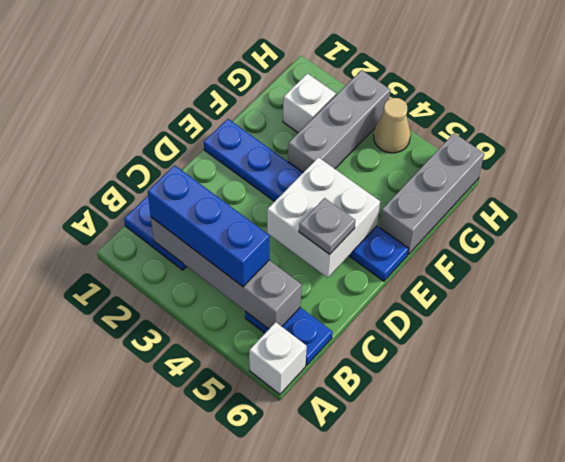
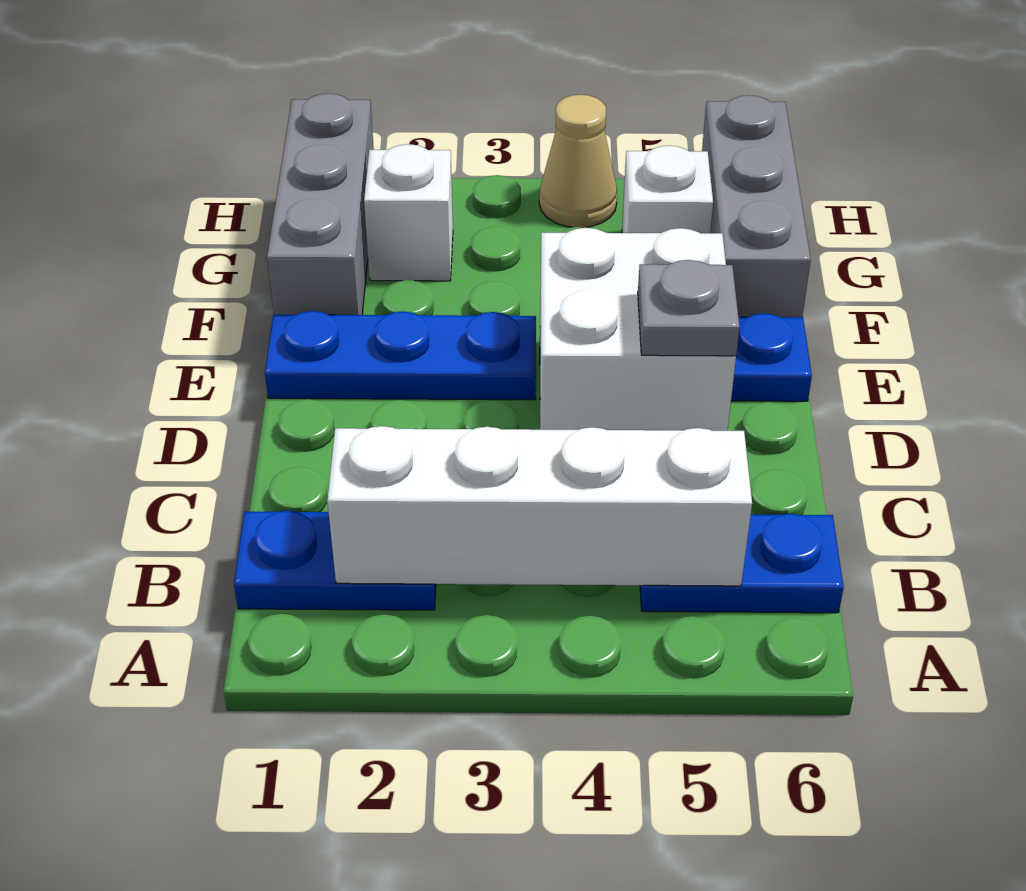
white brick A6 level 1 -> white brick G5 level 1
grey brick B2:B5 level 2 -> white brick B2:B5 level 2
blue brick B2:B4 level 3 -> none
grey brick F3:H3 level 1 -> grey brick F1:H1 level 1

